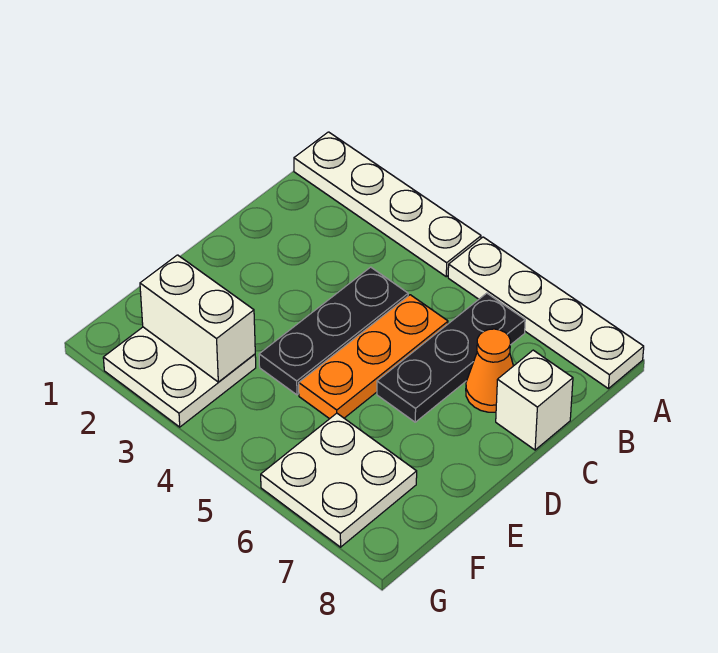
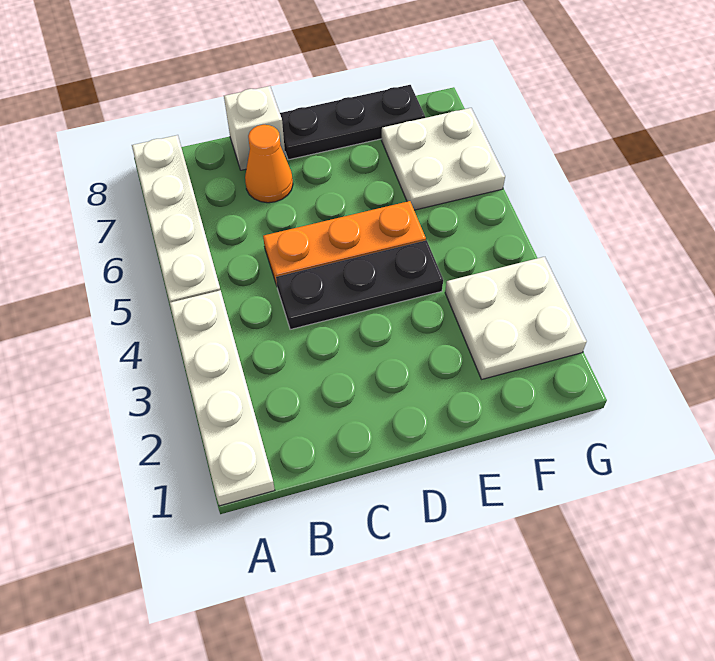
black plate B6:D6 level 1 -> black plate D8:F8 level 1
white brick F2:F3 level 2 -> none

